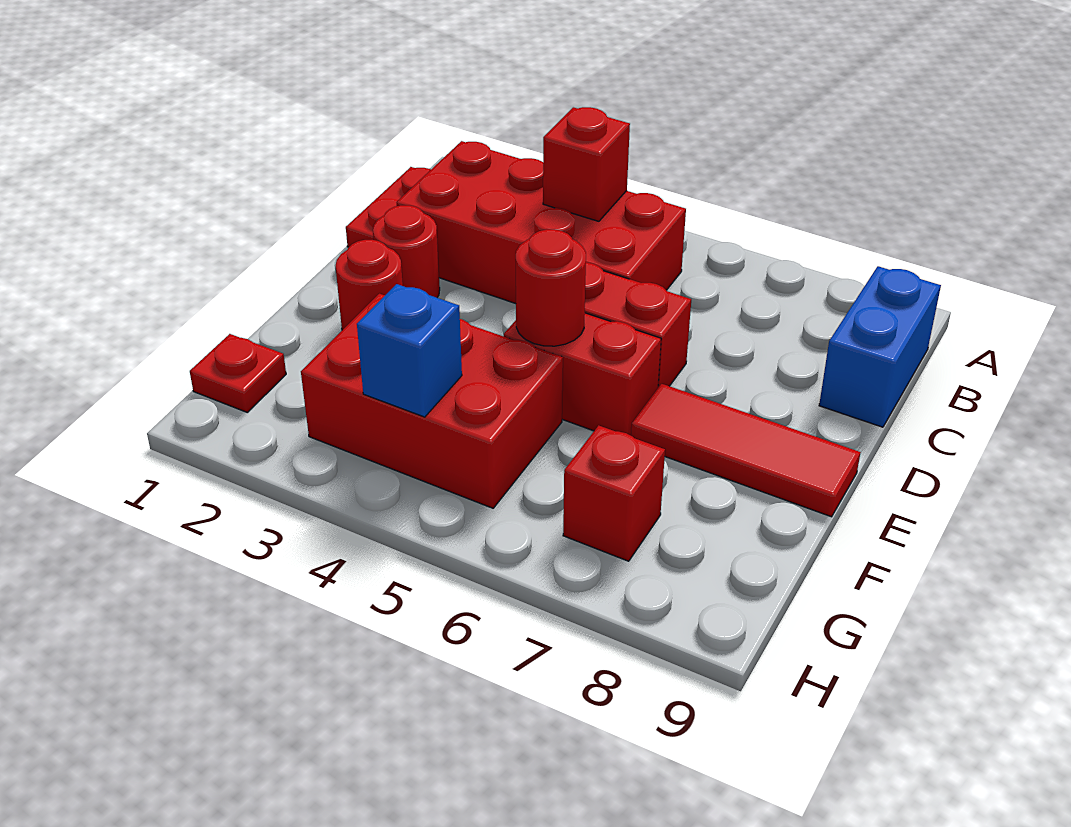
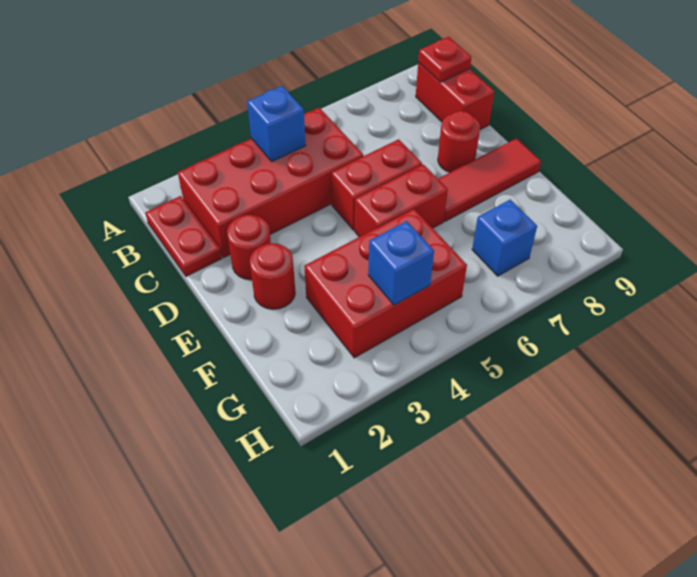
red brick B4 level 2 -> blue brick B4 level 2
blue brick B9:C9 level 1 -> red brick B9:C9 level 1
red round brick E5 level 2 -> red round brick D8 level 1
red plate G1 level 1 -> red plate B9 level 2
red brick G7 level 1 -> blue brick G7 level 1

